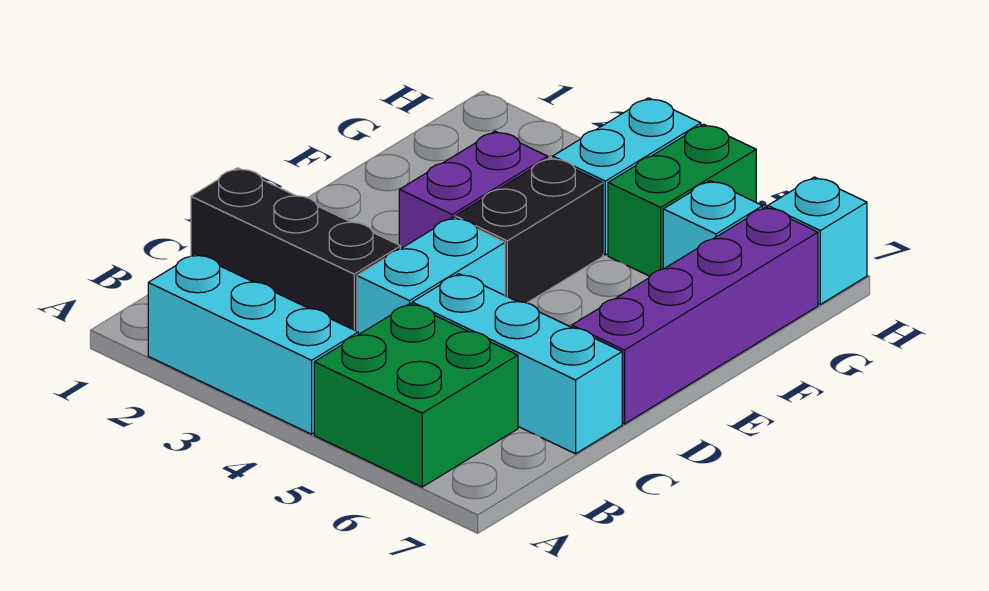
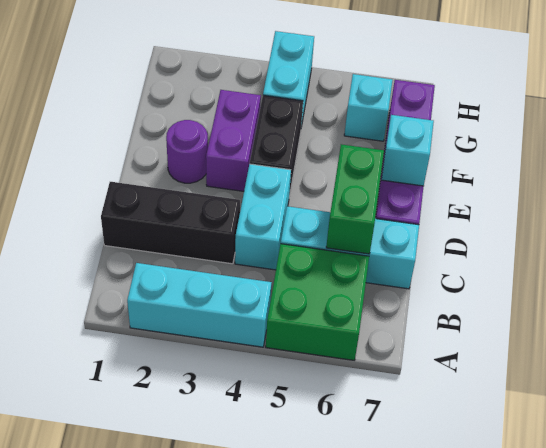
none -> purple round brick E2 level 1
green brick G5:H5 level 1 -> green brick C6:D6 level 2
cyan brick H7 level 1 -> cyan brick E7 level 2

